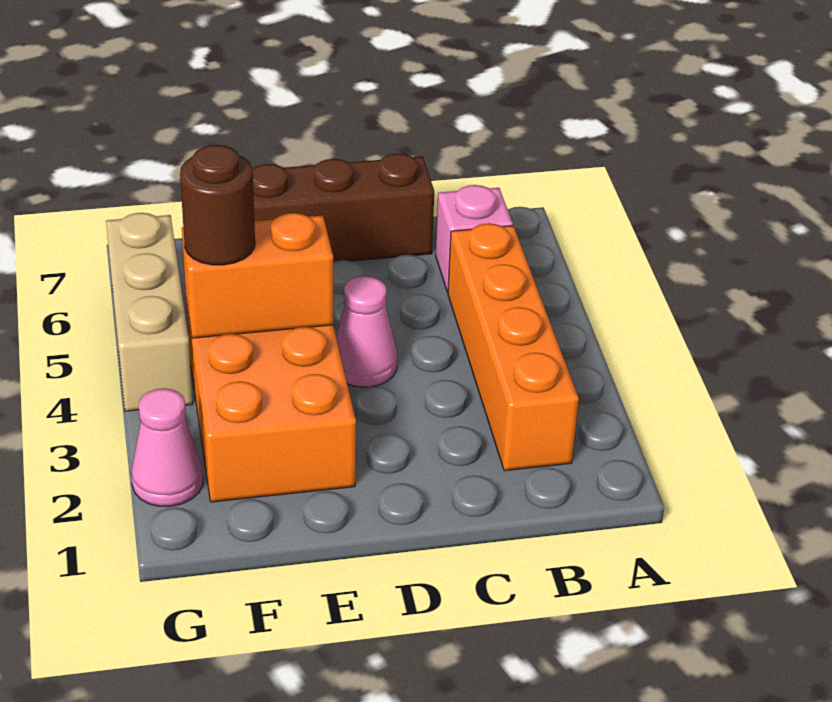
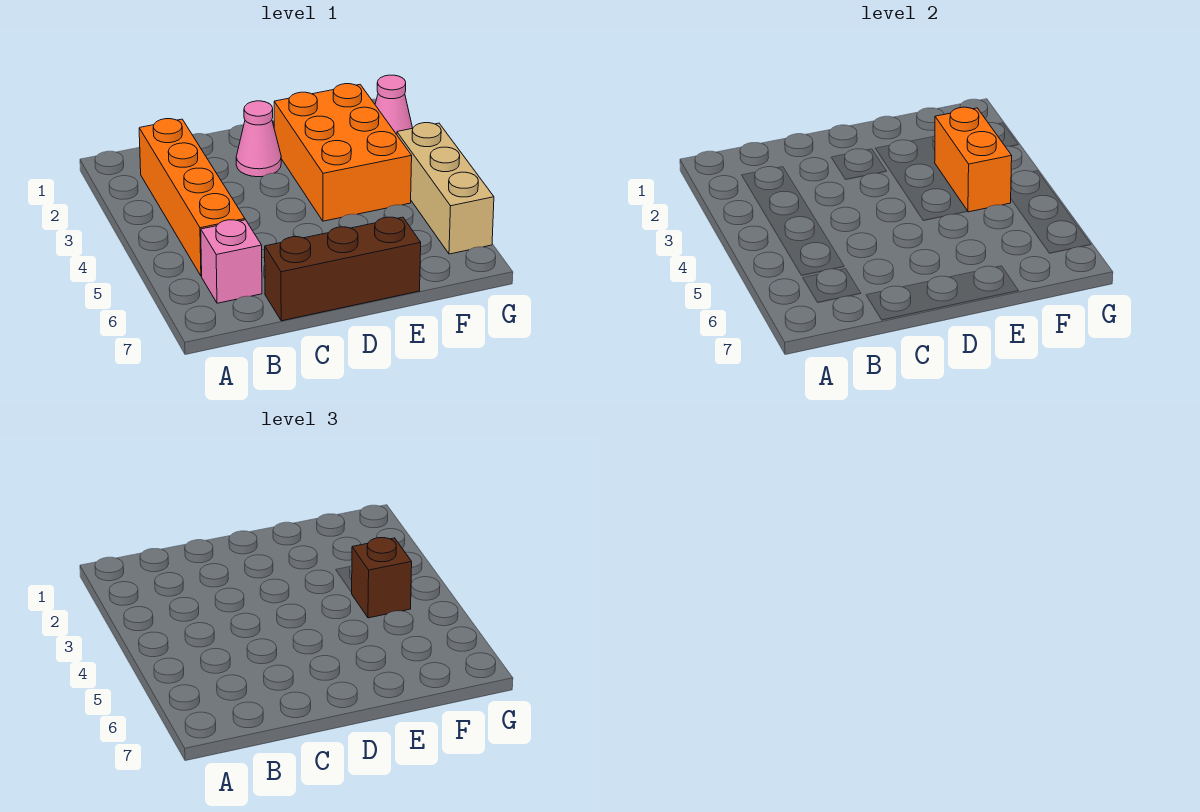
pink cone D4 level 1 -> pink cone D2 level 1
orange brick E4:F4 level 2 -> orange brick F3:F4 level 2
brown round brick F4 level 3 -> brown brick F4 level 3

